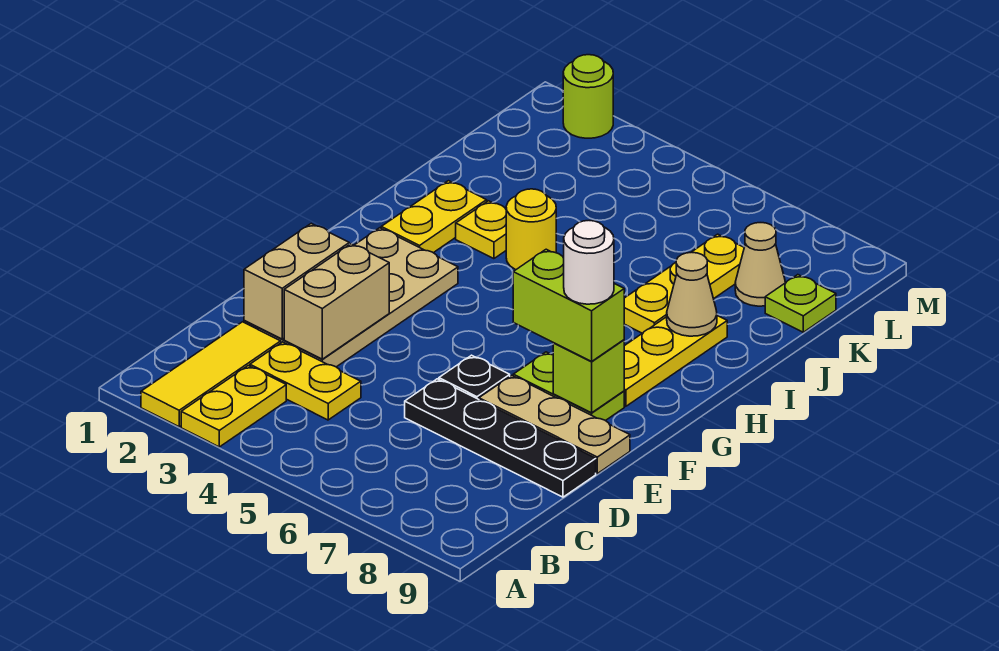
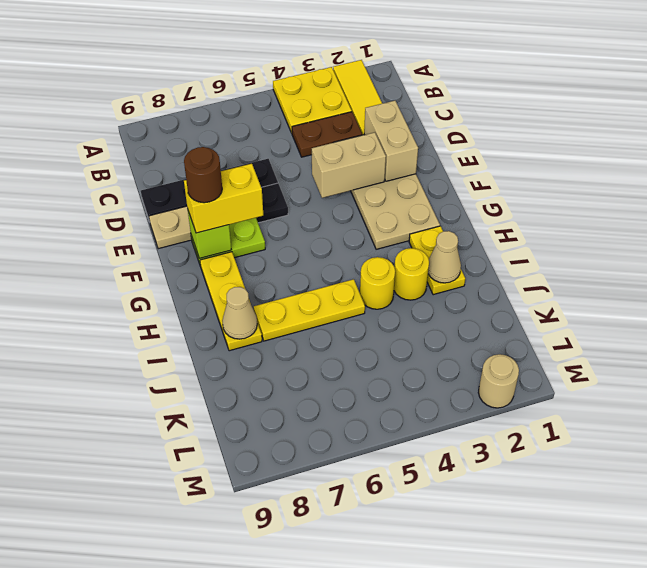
yellow plate A3:B3 level 1 -> yellow plate A3:B4 level 1
yellow plate C3:C4 level 1 -> brown plate C3:C4 level 1
tan brick D3:E3 level 2 -> tan brick E3:E4 level 2
lime brick F7:F8 level 3 -> yellow brick F7:F8 level 3
white round brick F8 level 4 -> brown round brick F8 level 4
yellow plate I3 level 1 -> yellow round brick I3 level 1
yellow plate I7:K7 level 1 -> yellow plate I5:I7 level 1
tan cone K8 level 1 -> tan cone I2 level 2
lime plate K9 level 1 -> none
lime round brick M2 level 1 -> tan round brick M2 level 1

